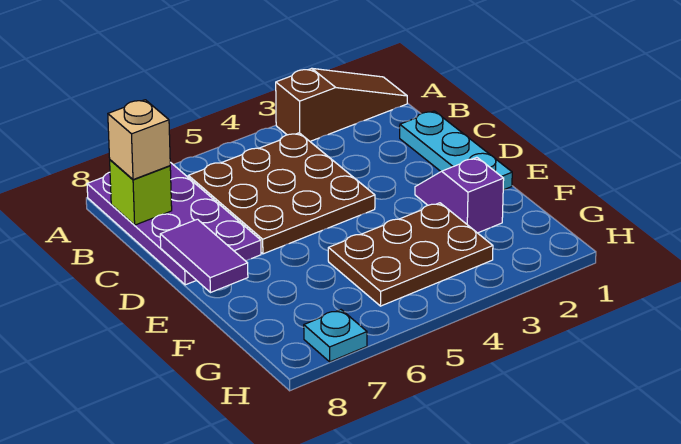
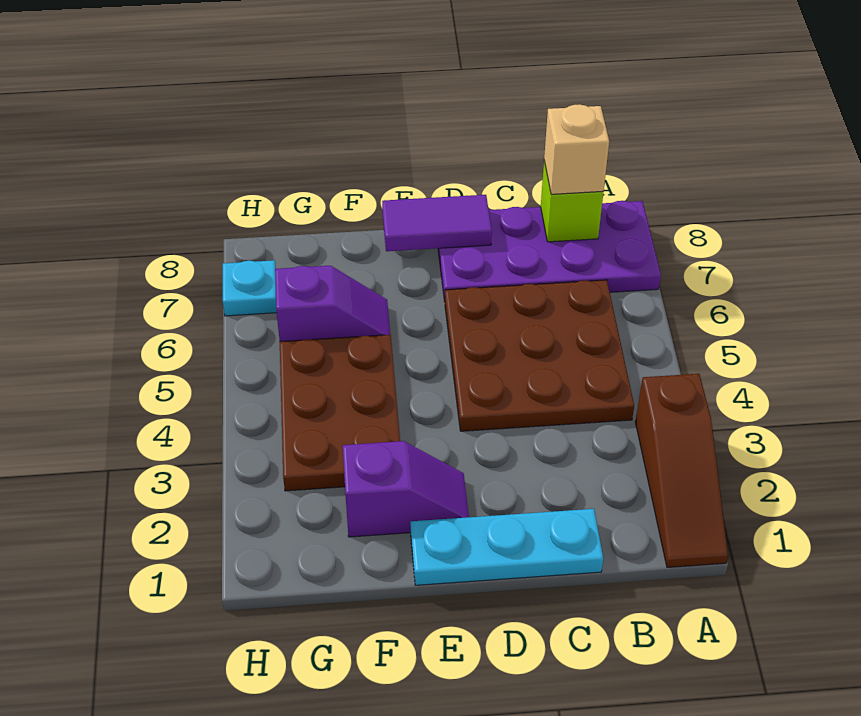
none -> purple slope F6:G6 level 1 top G

